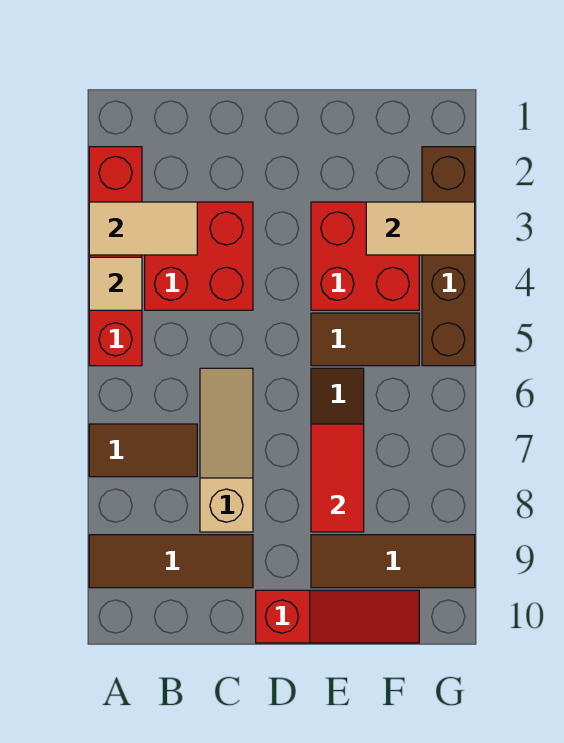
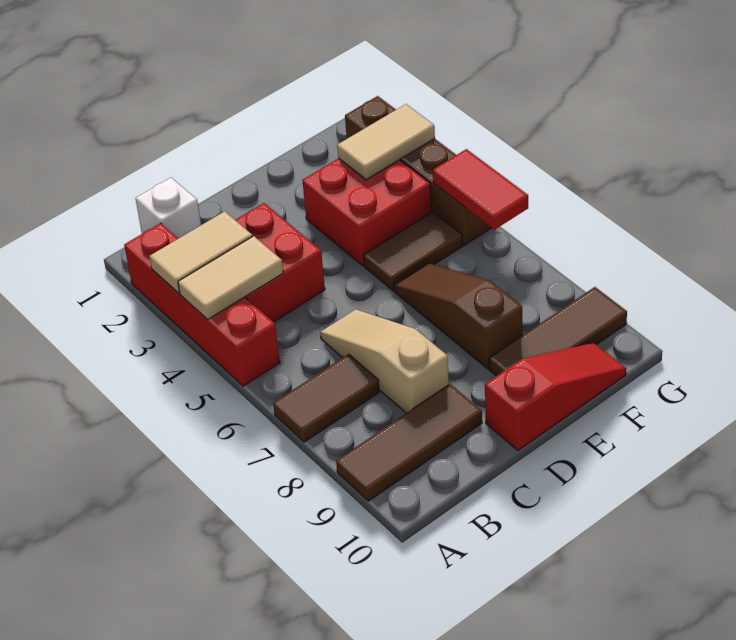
tan tile A4 level 2 -> tan tile A4:B4 level 2
none -> white brick B1 level 1
red tile E7:E8 level 2 -> red tile G5:G6 level 2

